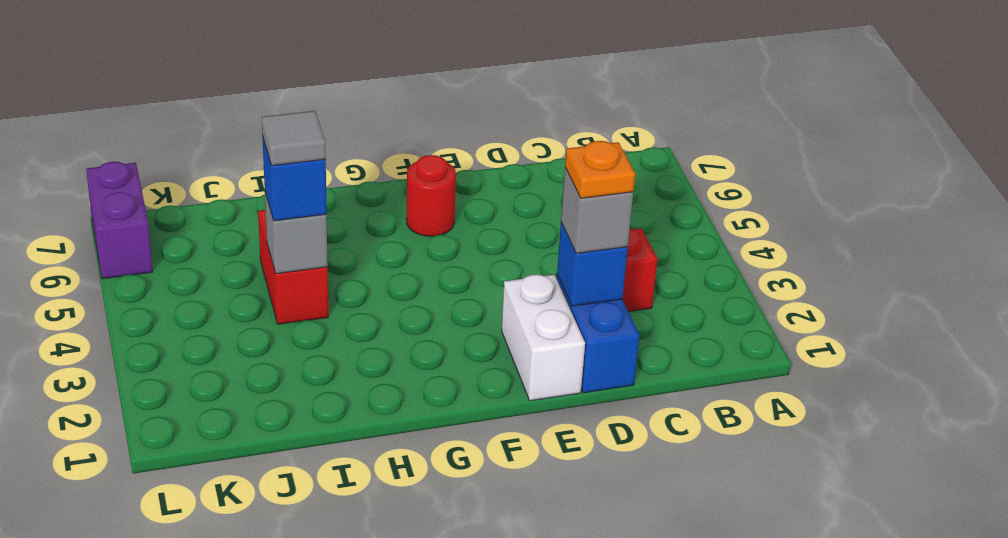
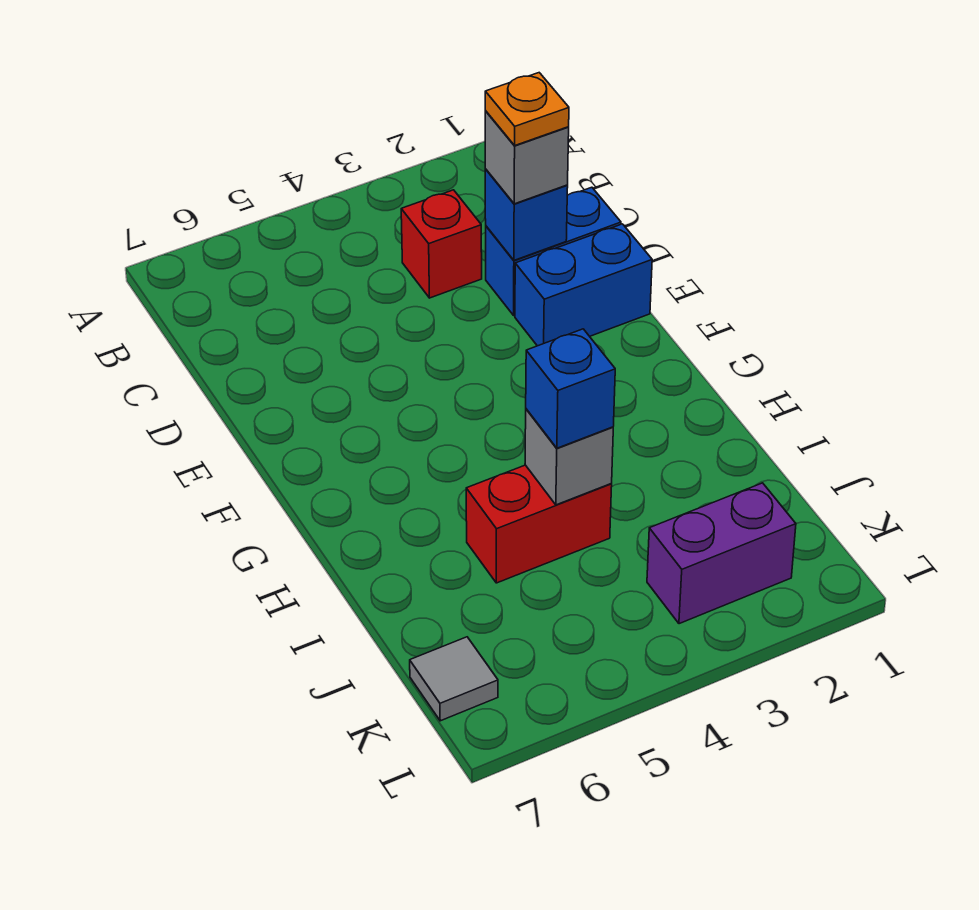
white brick E1:E2 level 1 -> blue brick E1:E2 level 1
red round brick F6 level 1 -> none
grey tile I4 level 4 -> grey tile K7 level 1
purple brick L6:L7 level 1 -> purple brick K2:K3 level 1

